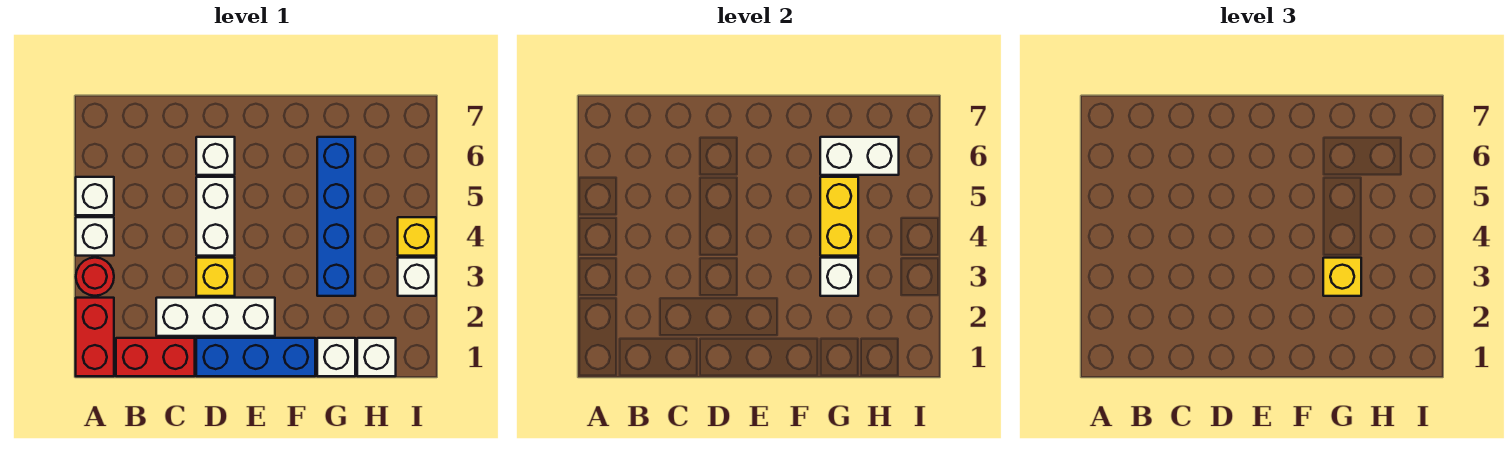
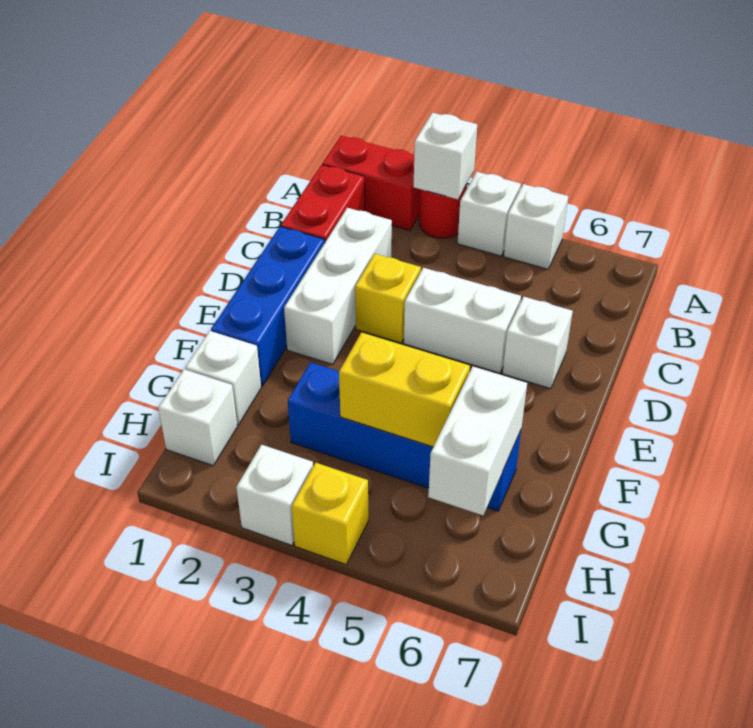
white brick G3 level 2 -> white brick A3 level 2
yellow brick G3 level 3 -> none

